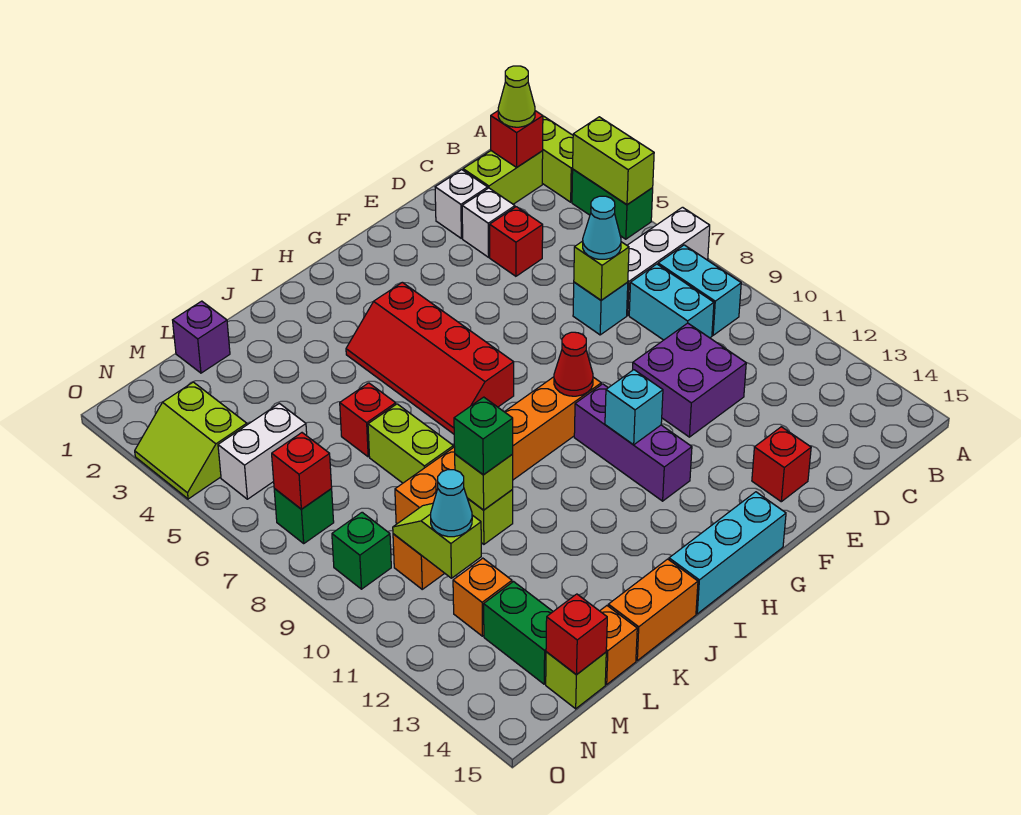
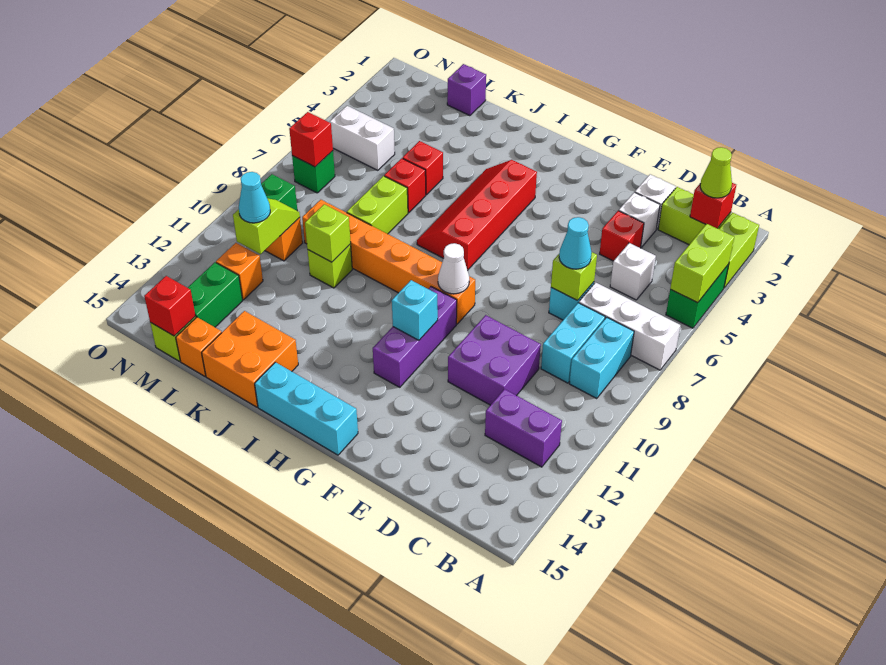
none -> purple brick B12:C12 level 1
none -> white brick C5 level 1
red brick E14 level 1 -> red brick K5 level 1
red cone G9 level 2 -> white cone G9 level 2
orange brick J15:K15 level 1 -> orange brick J14:K15 level 1
green brick K10 level 3 -> none
lime slope N3:O4 level 1 top N -> none

